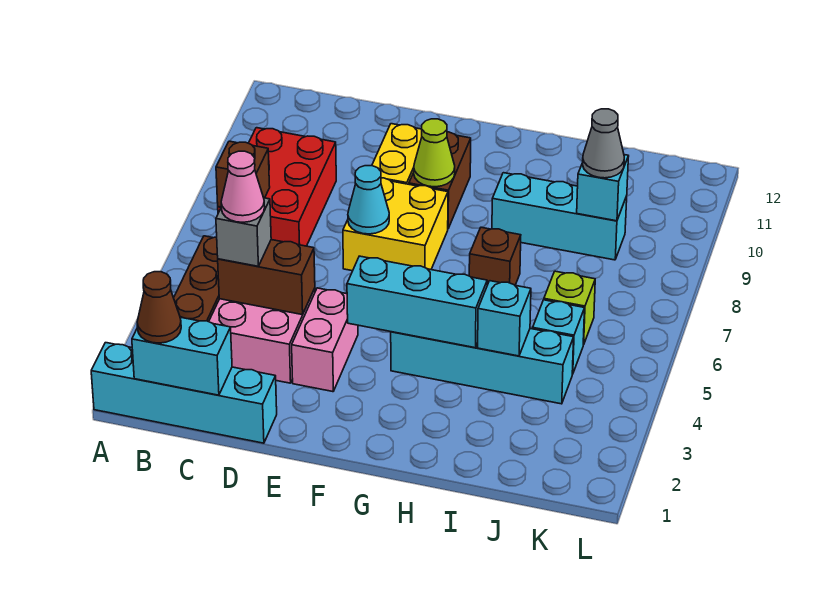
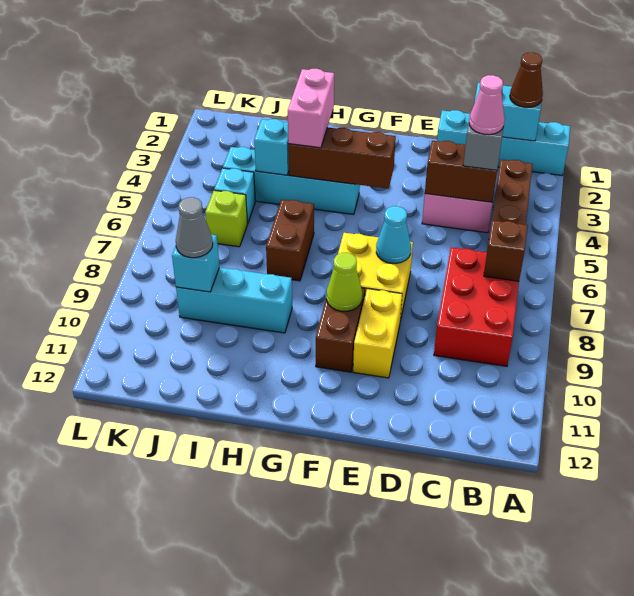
pink brick E3:E4 level 1 -> pink brick H3:H4 level 3
cyan brick F4:H4 level 2 -> brown brick F4:H4 level 2
brown brick H7 level 1 -> brown brick H6:H7 level 1

